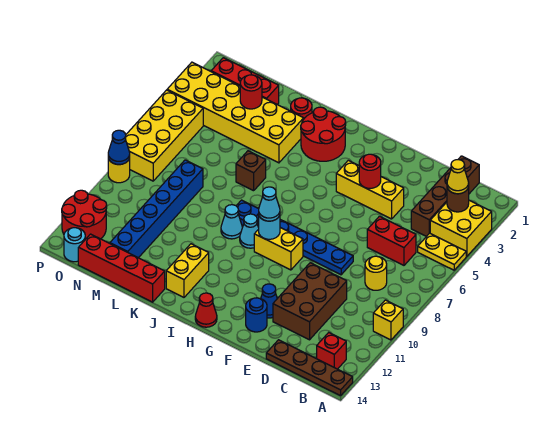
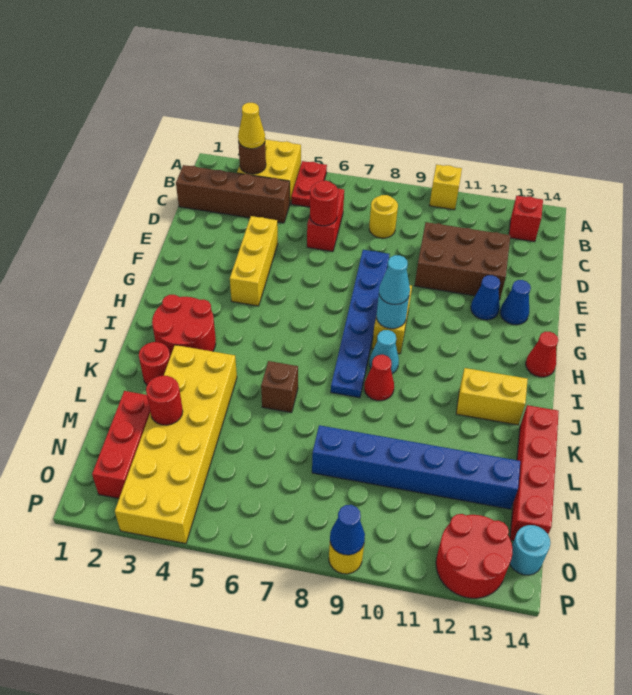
yellow plate A5:B5 level 1 -> red plate A5:B5 level 1
brown plate A14:D14 level 1 -> none
red round brick F4 level 2 -> red round brick D6 level 2
blue round brick F13 level 1 -> blue cone F13 level 1
cyan cone J9 level 1 -> red cone J9 level 1
yellow brick O5:P8 level 1 -> none

